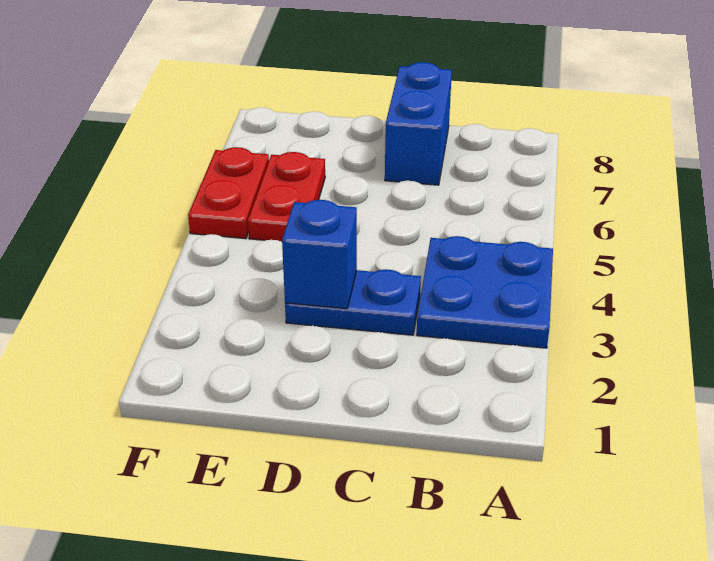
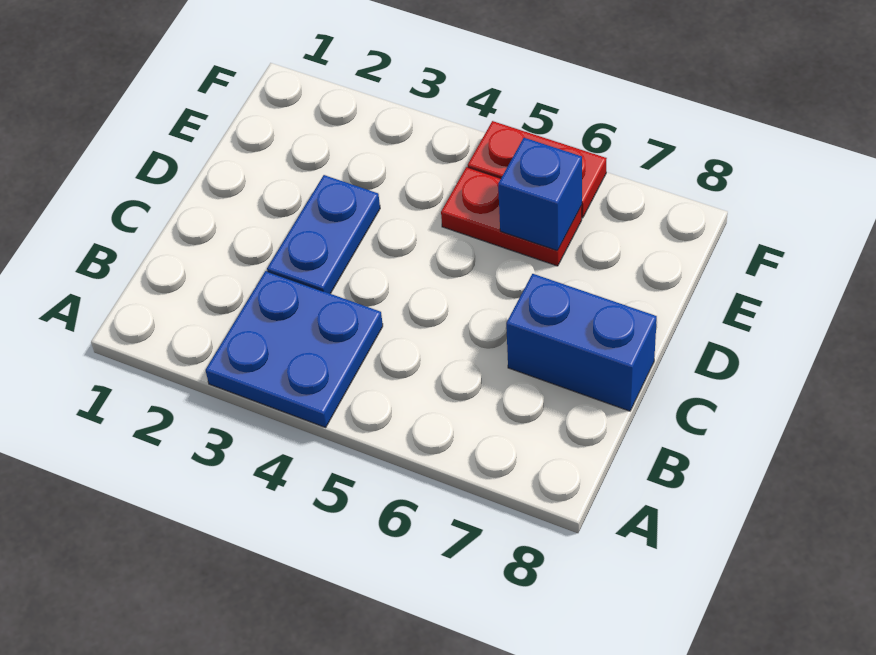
blue brick D3 level 2 -> blue brick E6 level 2

